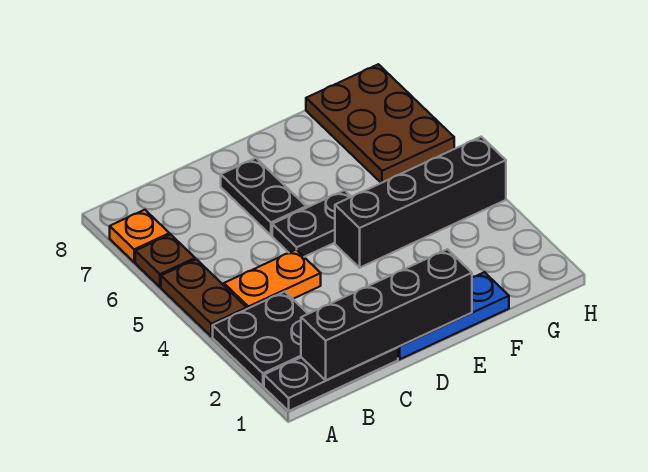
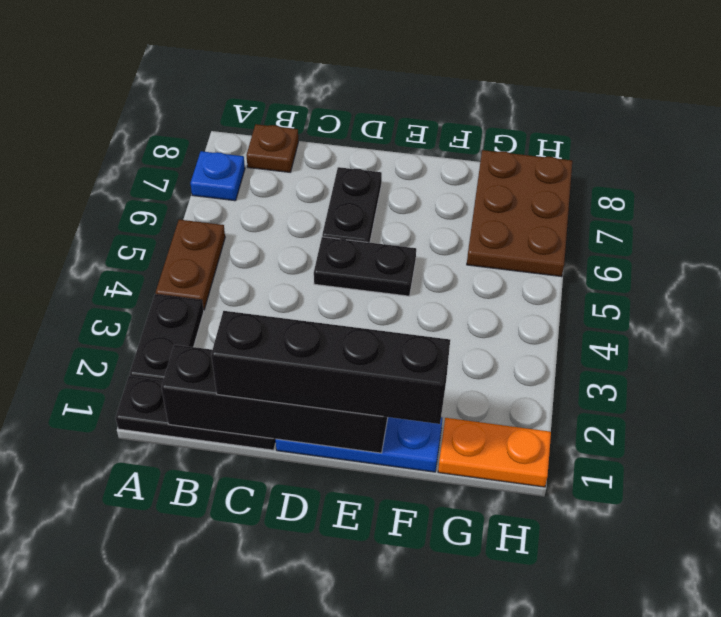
black plate A2:B3 level 1 -> black plate A2:A3 level 1
brown plate A6 level 1 -> brown plate B8 level 1
orange plate A7 level 1 -> blue plate A7 level 1
orange plate B4:C4 level 1 -> orange plate G1:H1 level 1
black brick E4:H4 level 1 -> black brick C1:F1 level 3

